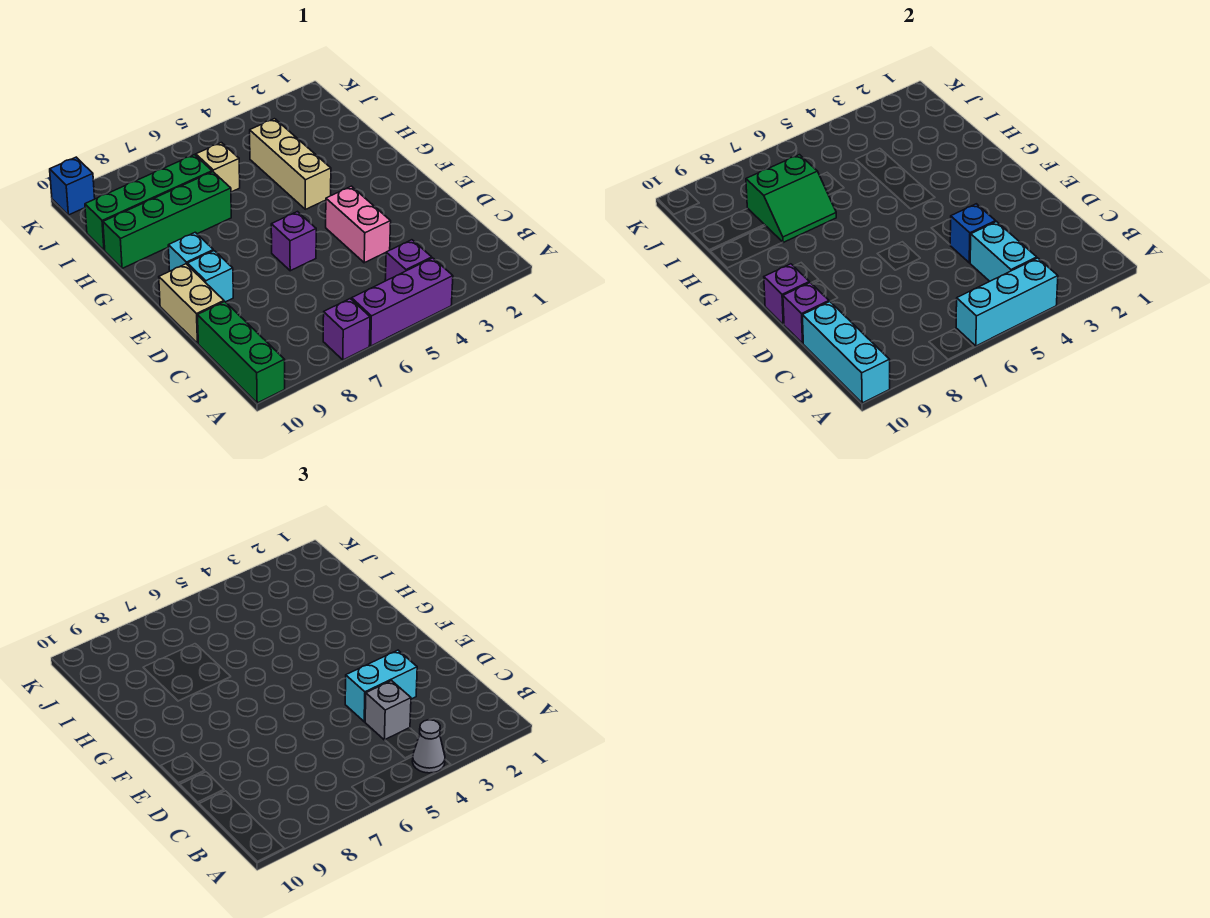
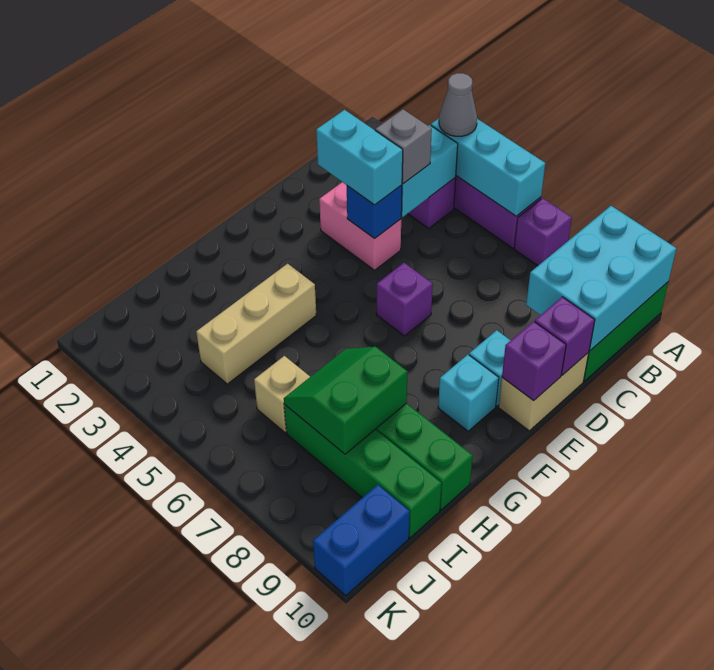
cyan brick A10:C10 level 2 -> cyan brick A9:C10 level 2
pink brick D4:E4 level 1 -> pink brick D3:D4 level 1
green slope H7:I8 level 2 top I -> green slope H7:I8 level 2 top 8
blue brick K10 level 1 -> blue brick J10:K10 level 1

